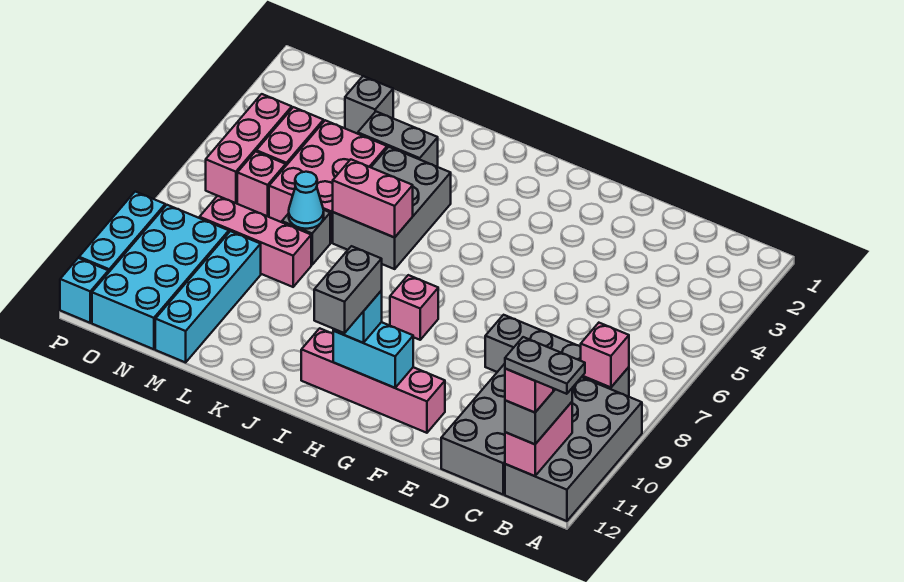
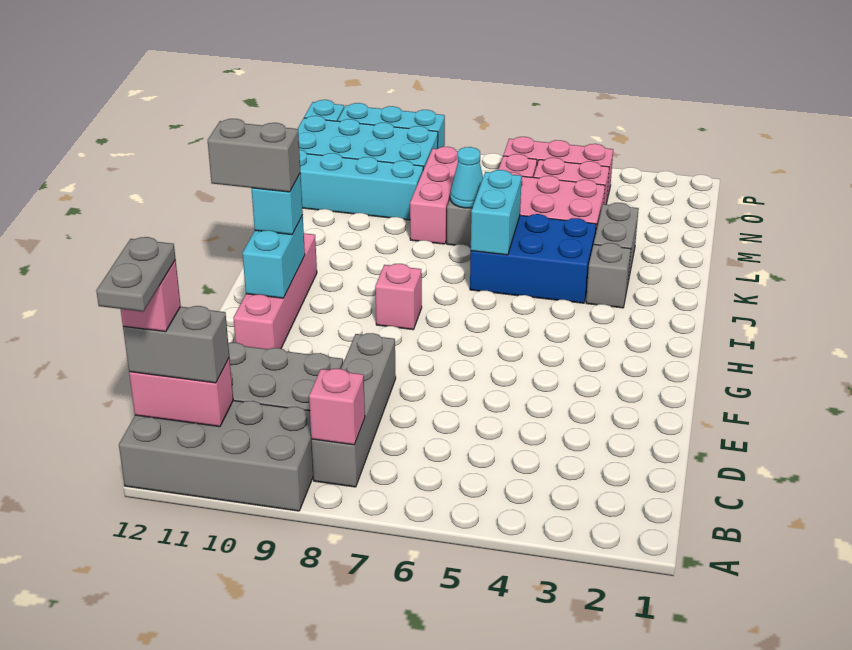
grey brick J4:K6 level 1 -> blue brick J4:K6 level 1
pink brick J6:K6 level 2 -> cyan brick J6:K6 level 2
grey brick M2 level 1 -> grey brick J3 level 1

